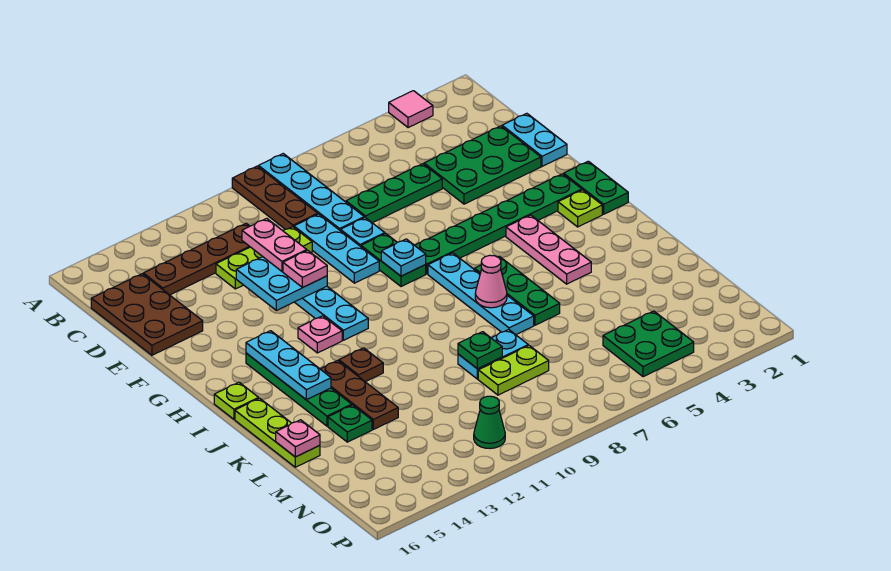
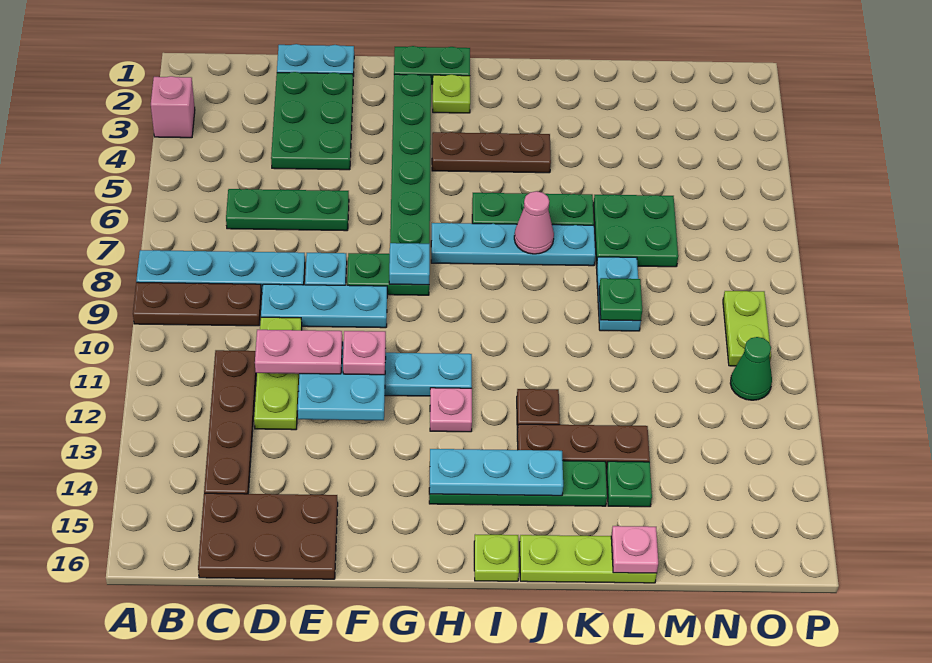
pink tile A3 level 1 -> pink brick A3 level 1
green plate D5:D7 level 1 -> green plate C6:E6 level 1
pink plate H4:J4 level 1 -> brown plate H4:J4 level 1
lime plate M8:M9 level 1 -> lime plate O9:O10 level 1
green plate N4:O5 level 1 -> green plate L6:M7 level 1

